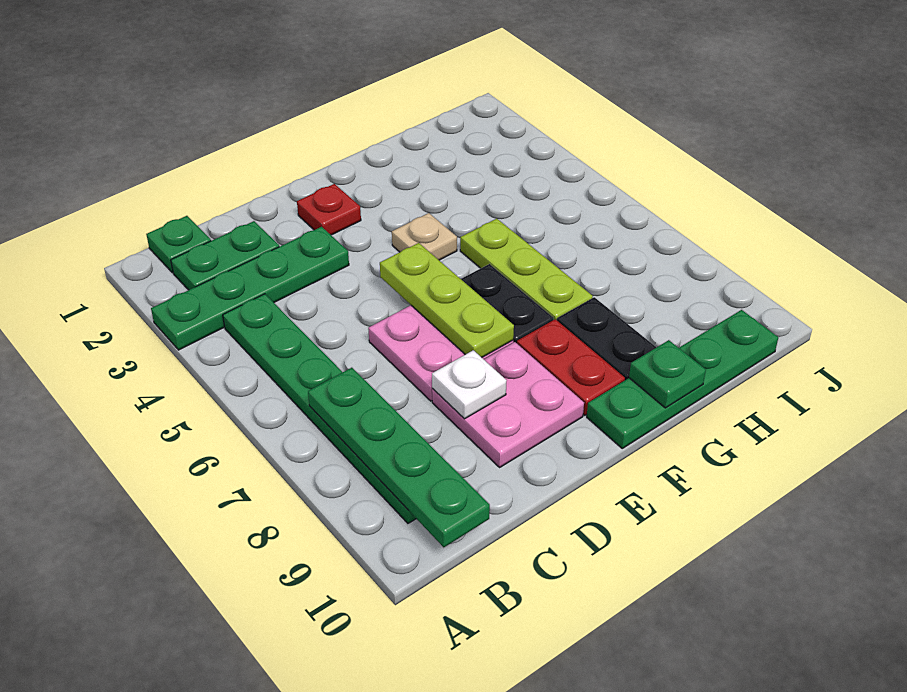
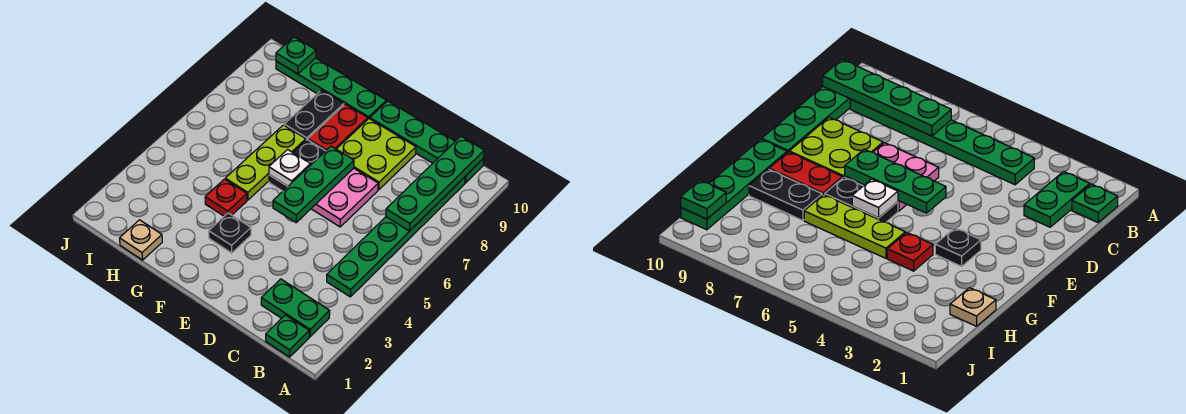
green plate A3:D3 level 1 -> green plate B10:E10 level 1
pink plate D8:E9 level 1 -> lime plate D8:E9 level 1
white plate D8 level 2 -> white plate F6 level 2
red plate E2 level 1 -> red plate G4 level 1
lime plate E5:E7 level 2 -> green plate E5:E7 level 2
none -> black plate F3 level 1
tan plate F4 level 1 -> tan plate H1 level 1
green plate G10 level 2 -> green plate I10 level 2

